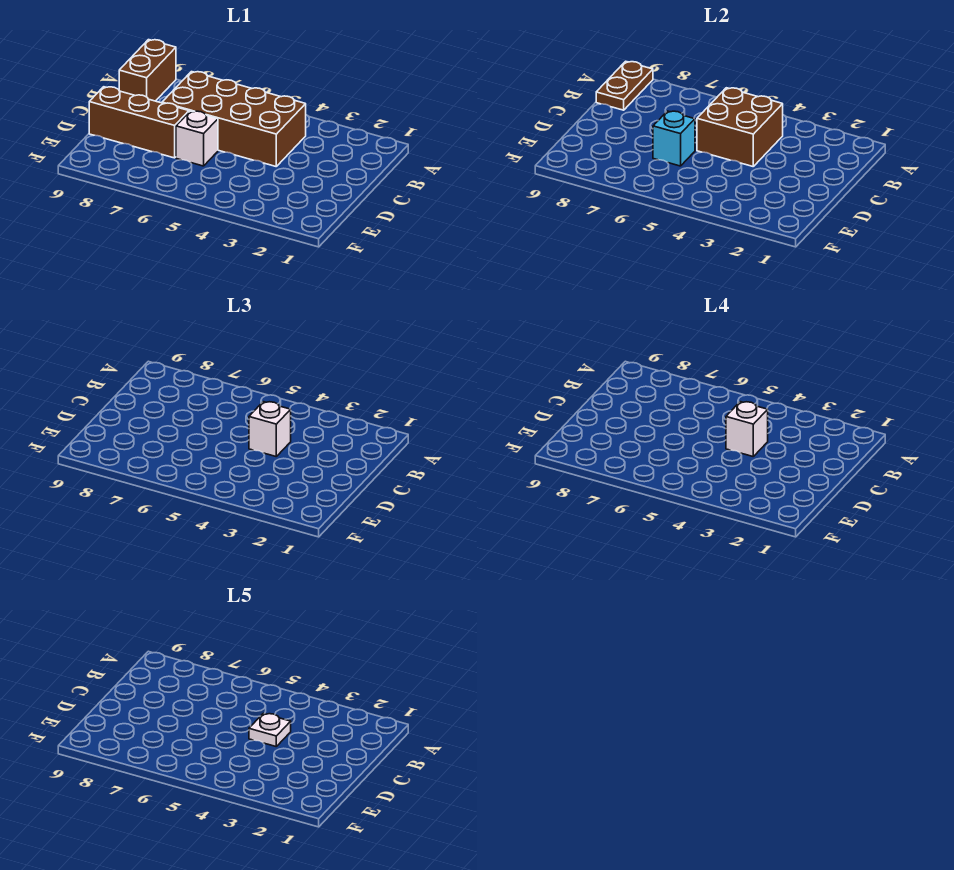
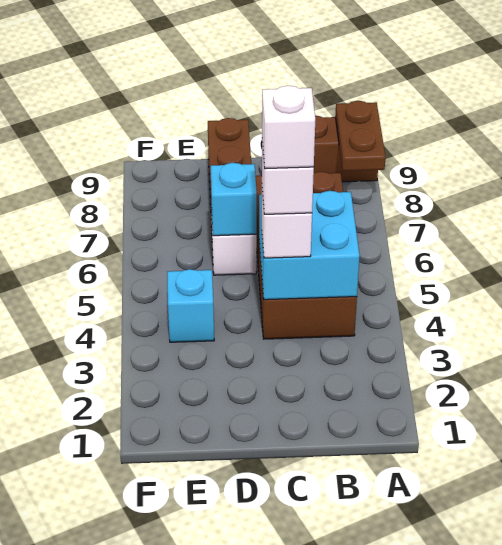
brown plate A9:B9 level 2 -> brown plate A8:A9 level 2
brown brick B4:C5 level 2 -> cyan brick B4:C5 level 2
white plate C4 level 5 -> white brick C4 level 5
none -> cyan brick E4 level 1

